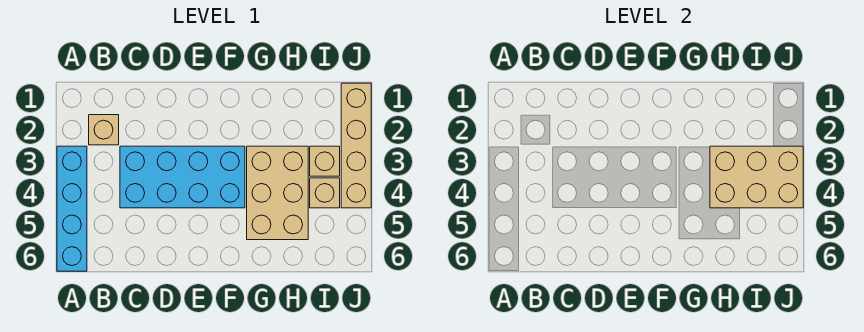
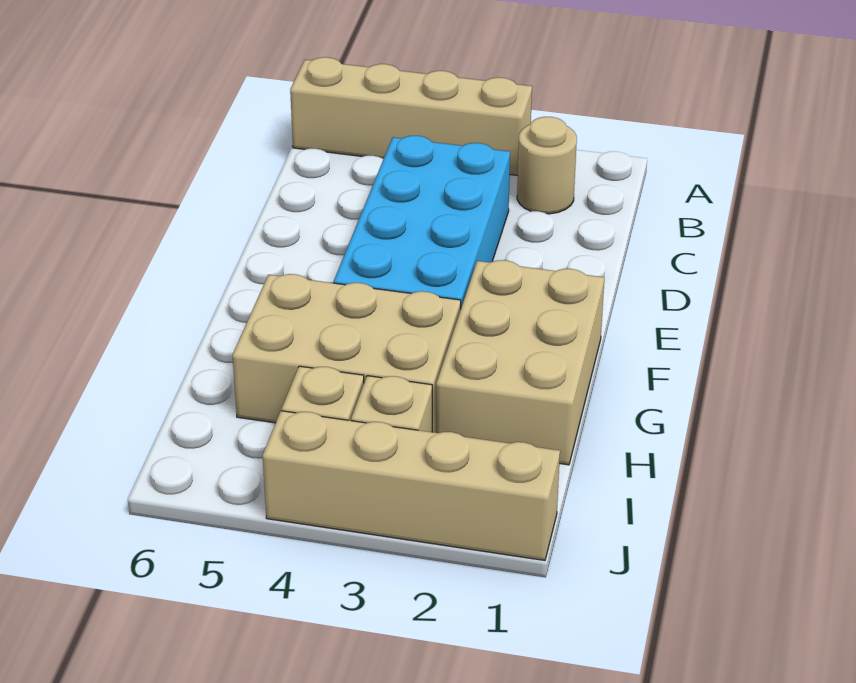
cyan brick A3:A6 level 1 -> tan brick A3:A6 level 1
tan brick B2 level 1 -> tan round brick B2 level 1
tan brick H3:J4 level 2 -> tan brick F1:H2 level 1

